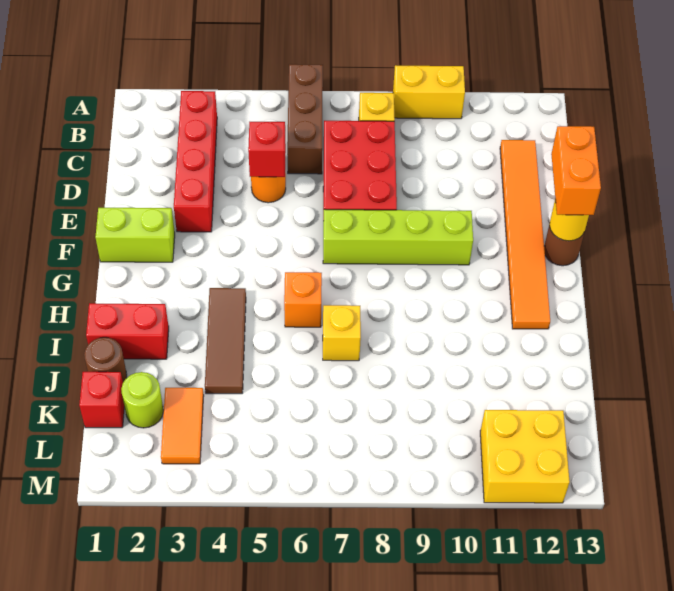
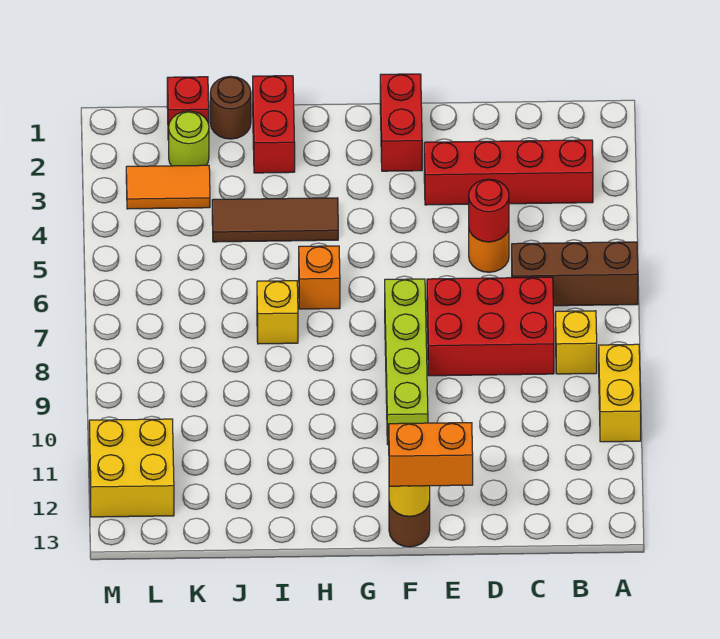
orange tile C12:H12 level 1 -> none
red brick D5 level 2 -> red round brick D5 level 2
lime brick F1:F2 level 1 -> red brick F1:F2 level 1

